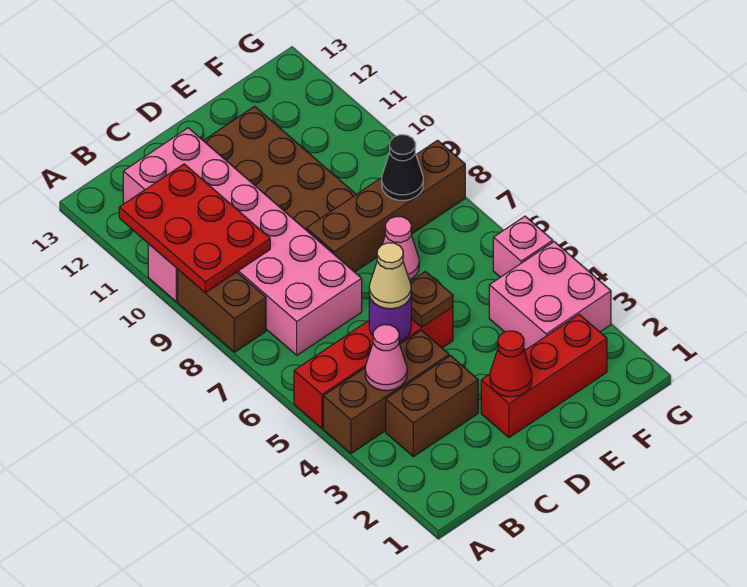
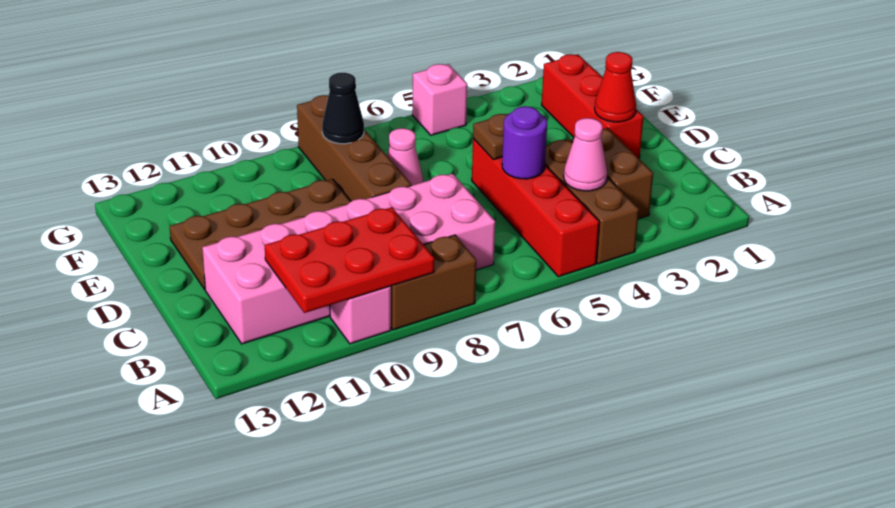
tan cone C5 level 3 -> none
pink brick F3:G4 level 1 -> none

